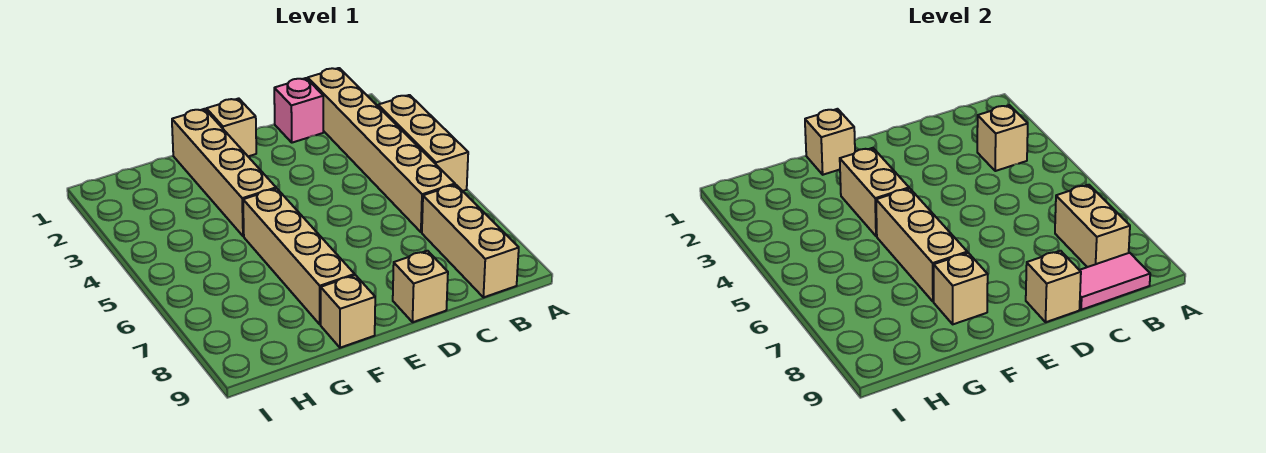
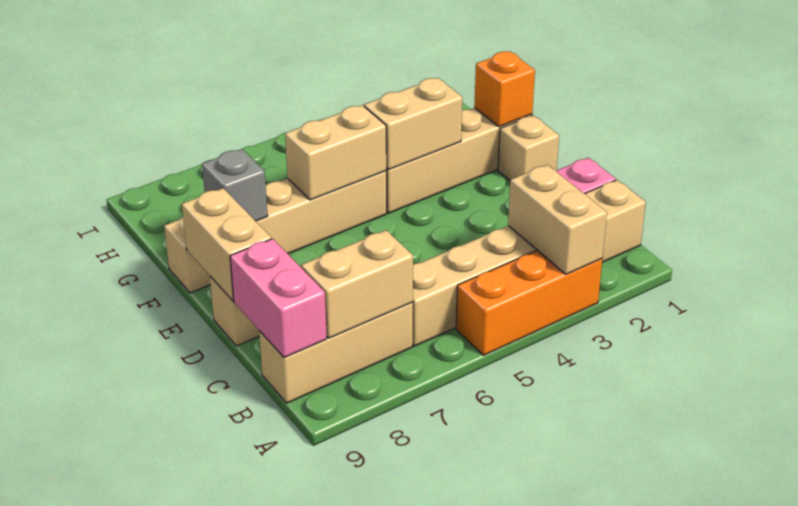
tan brick A3:A5 level 1 -> orange brick A3:A5 level 1
tan brick B3 level 2 -> tan brick A3:B3 level 2
pink tile B9:C9 level 2 -> pink brick B9:C9 level 2
tan brick D9 level 2 -> tan brick D9:E9 level 2
tan brick F1 level 2 -> orange brick F1 level 2
tan brick F5:F7 level 2 -> tan brick F5:F6 level 2
tan brick F8 level 2 -> grey brick F8 level 2

